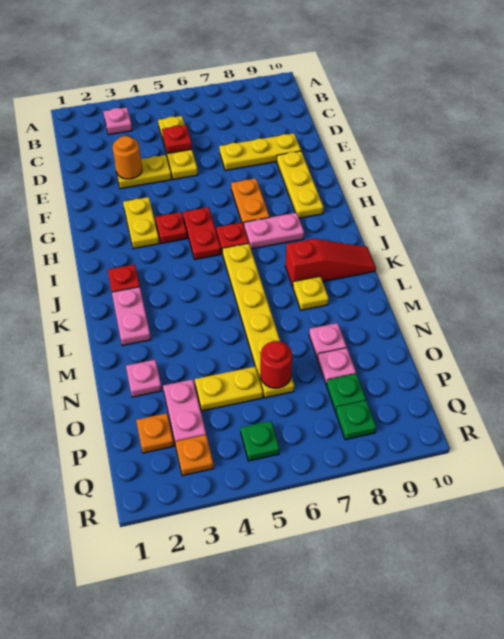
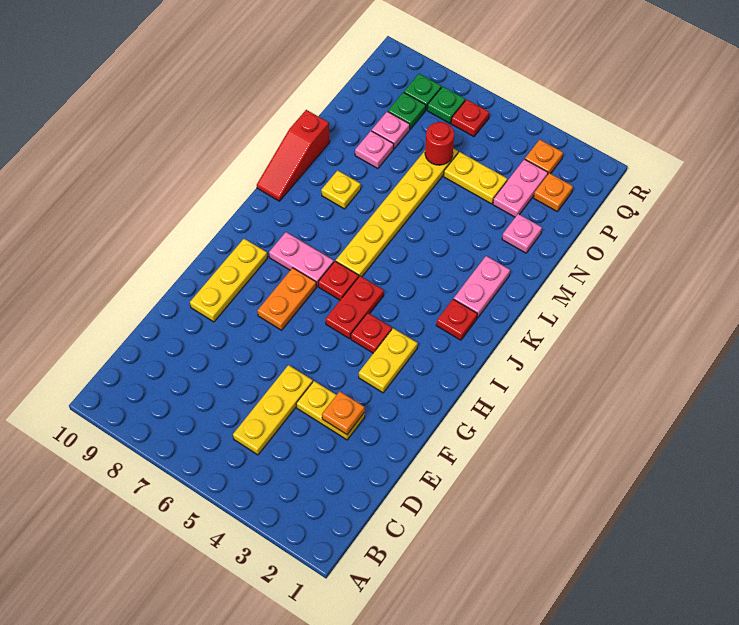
pink plate B3 level 1 -> none
red plate D5 level 2 -> red plate Q6 level 1
orange round brick E3 level 2 -> orange plate E3 level 2
yellow plate E7:E9 level 1 -> none
red slope K8:K10 level 1 top 8 -> red slope K10:M10 level 1 top M
green plate Q5 level 1 -> green plate Q7 level 1

